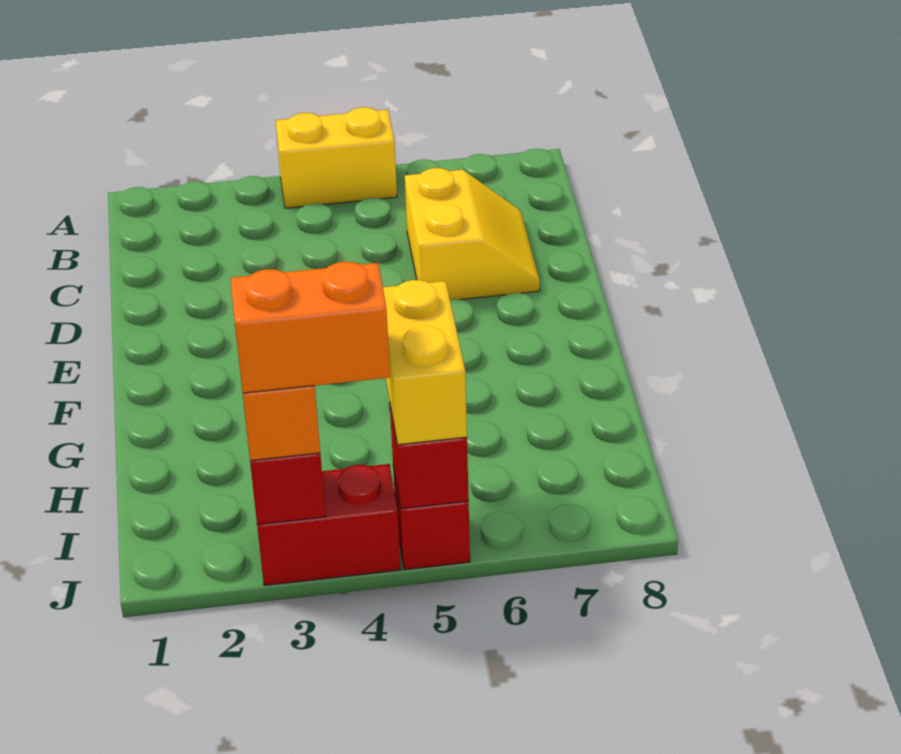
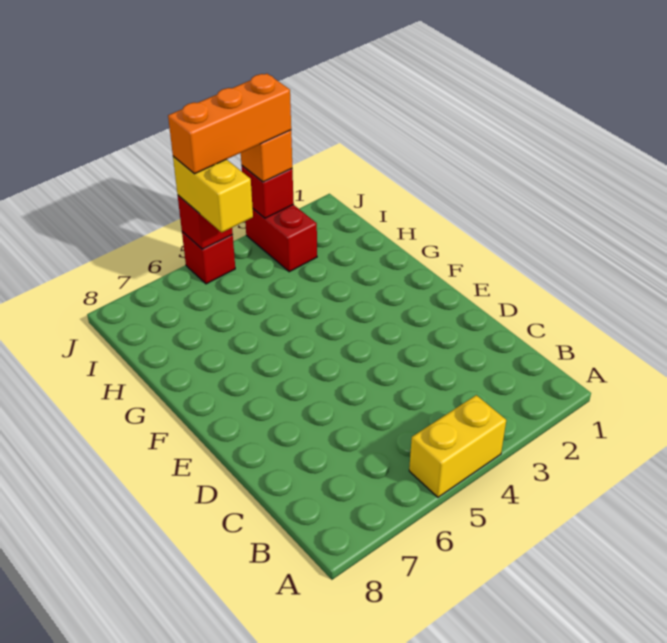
yellow slope C6:D7 level 1 top 6 -> none
red brick J3:J4 level 1 -> red brick I3:J3 level 1
orange brick J3:J4 level 4 -> orange brick J3:J5 level 4

